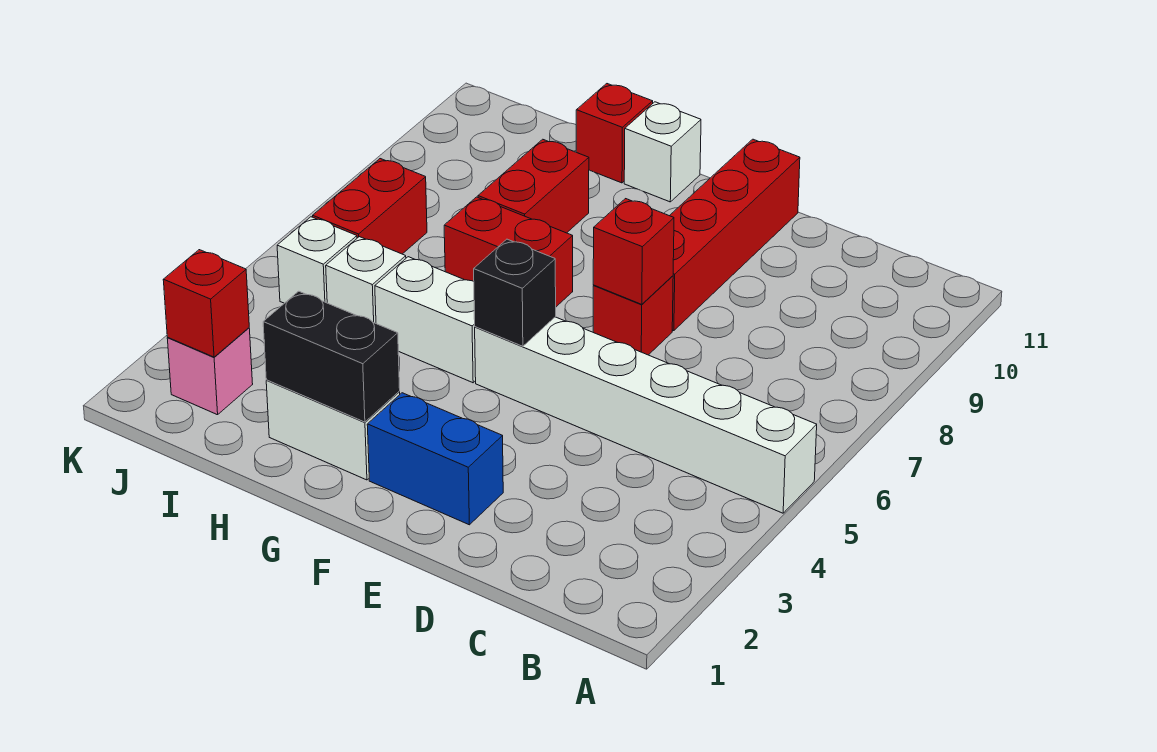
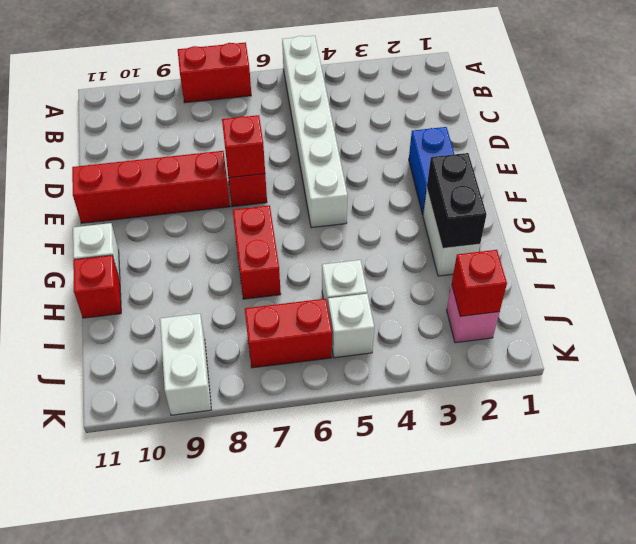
black brick F5 level 2 -> none
white brick G5:H5 level 1 -> white brick J9:K9 level 1
red brick H8:H9 level 1 -> red brick A7:A8 level 1

